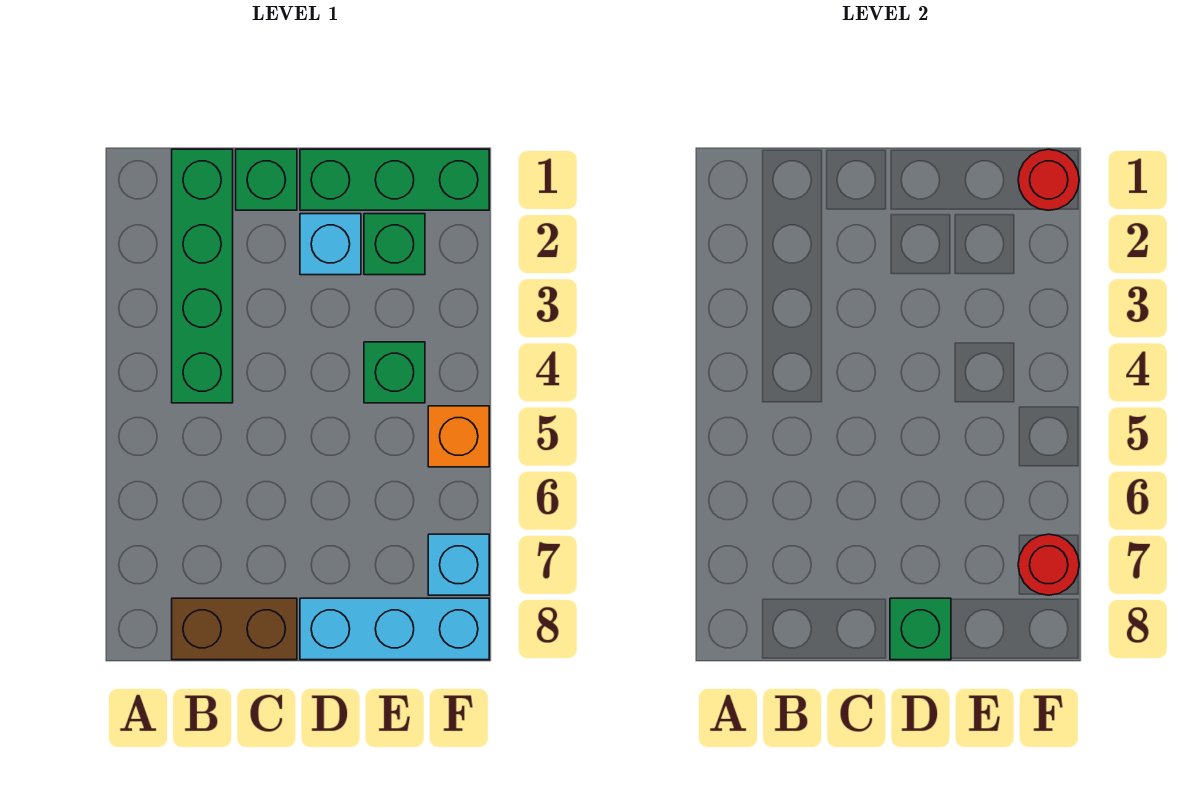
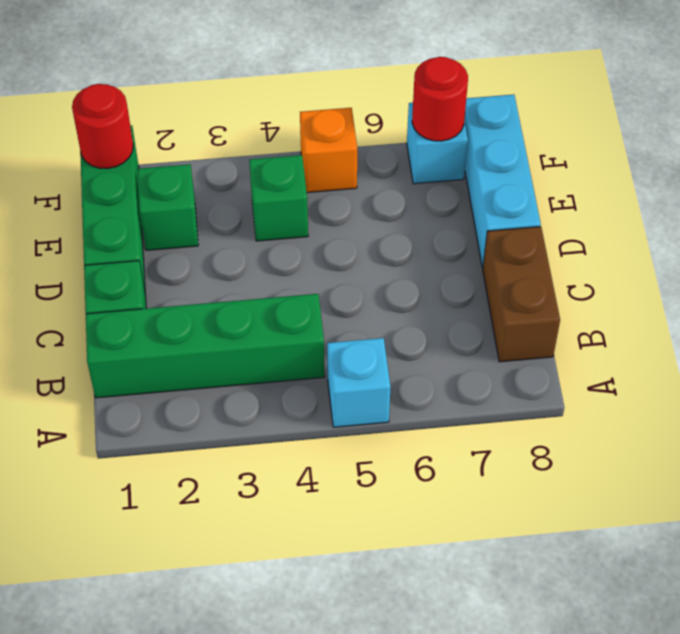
cyan brick D2 level 1 -> cyan brick A5 level 1
green brick D8 level 2 -> none

